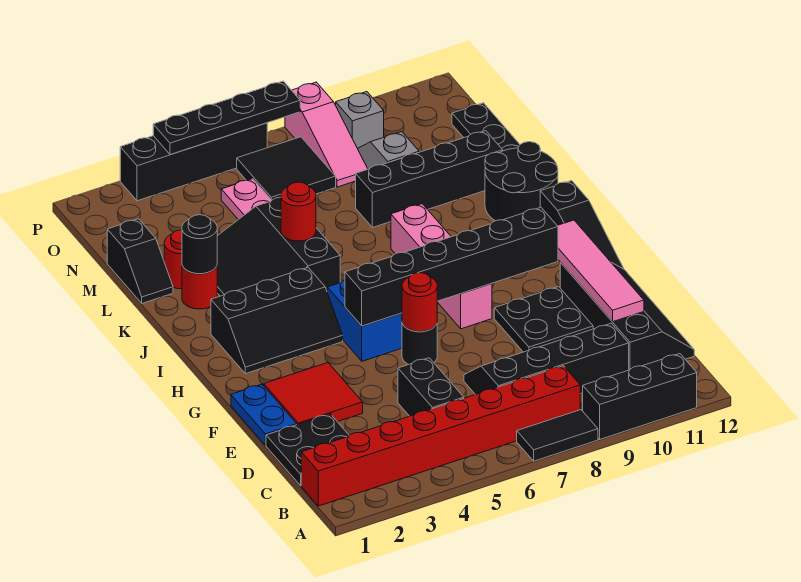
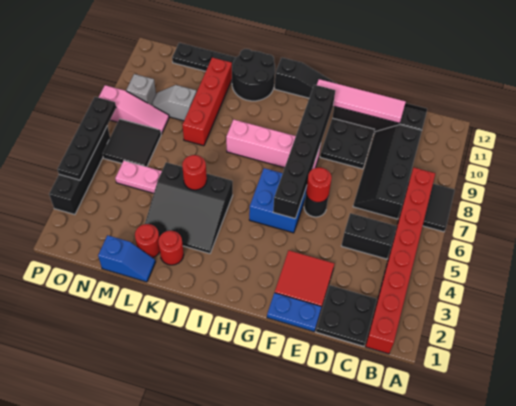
black brick A9:A11 level 1 -> none
black slope H2:I4 level 1 top I -> none
black round brick K2 level 2 -> none
black slope L1:M1 level 1 top M -> blue slope L1:M1 level 1 top M
black brick L8:L11 level 1 -> red brick L8:L11 level 1

